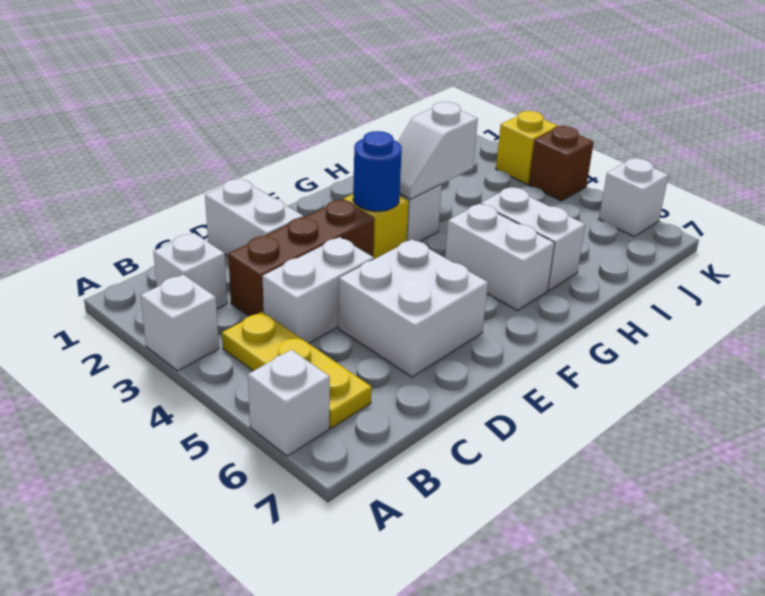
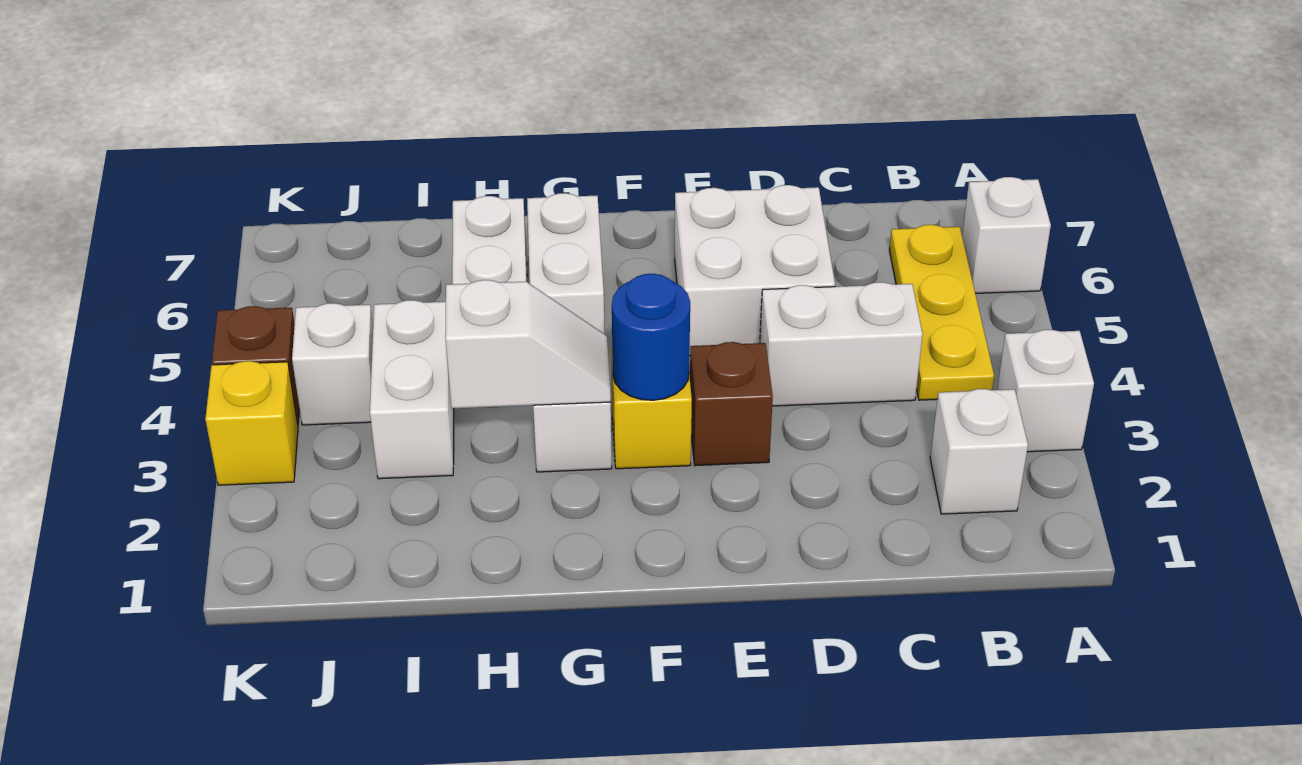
brown brick C3:E3 level 1 -> brown brick E3 level 1
white brick D1:D2 level 1 -> white brick I3:I4 level 1
white brick K6 level 1 -> white brick J4 level 1

